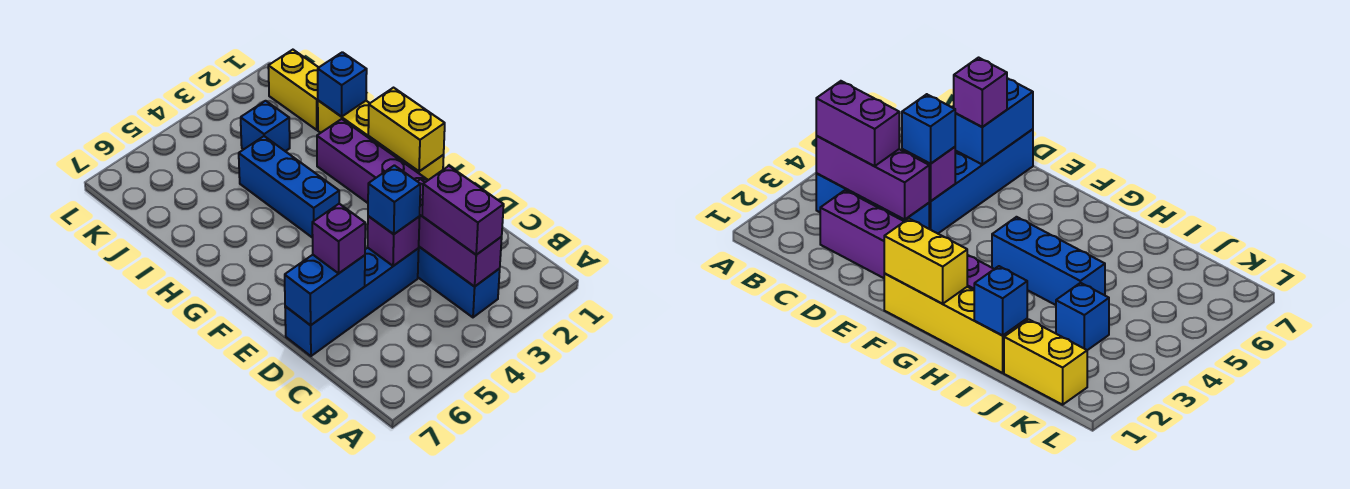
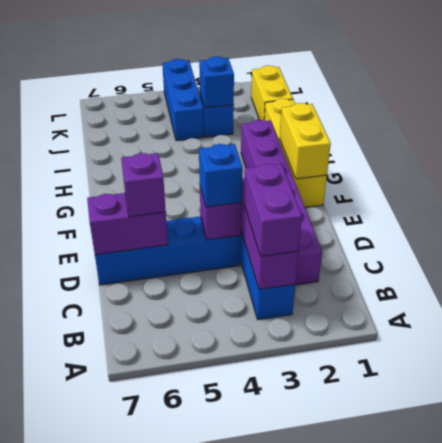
blue brick D6:D7 level 2 -> purple brick D6:D7 level 2
blue brick G4:I4 level 1 -> blue brick J4:L4 level 1
blue brick I1 level 2 -> blue brick J3 level 2

